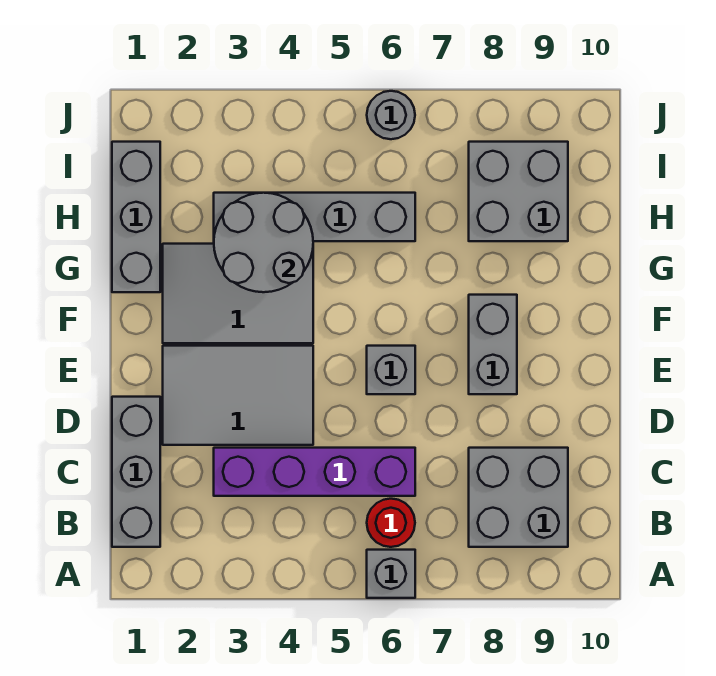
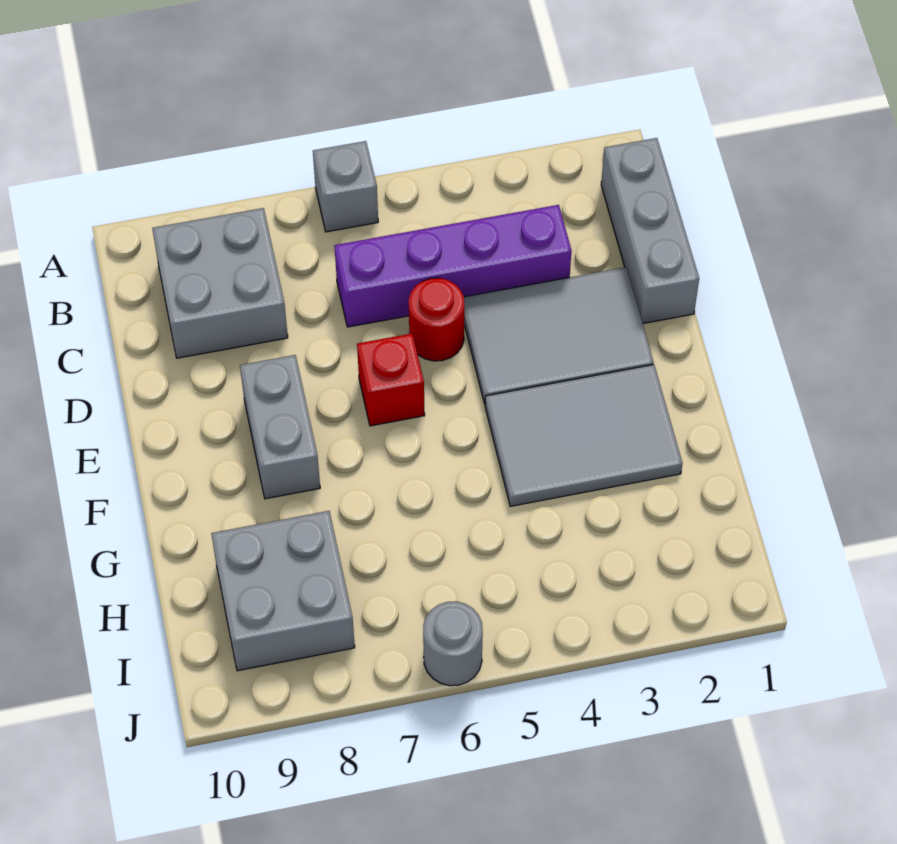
red round brick B6 level 1 -> red round brick D5 level 1
grey brick E6 level 1 -> red brick E6 level 1
grey brick G1:I1 level 1 -> none
grey round brick G3:H4 level 2 -> none
grey brick H3:H6 level 1 -> none

